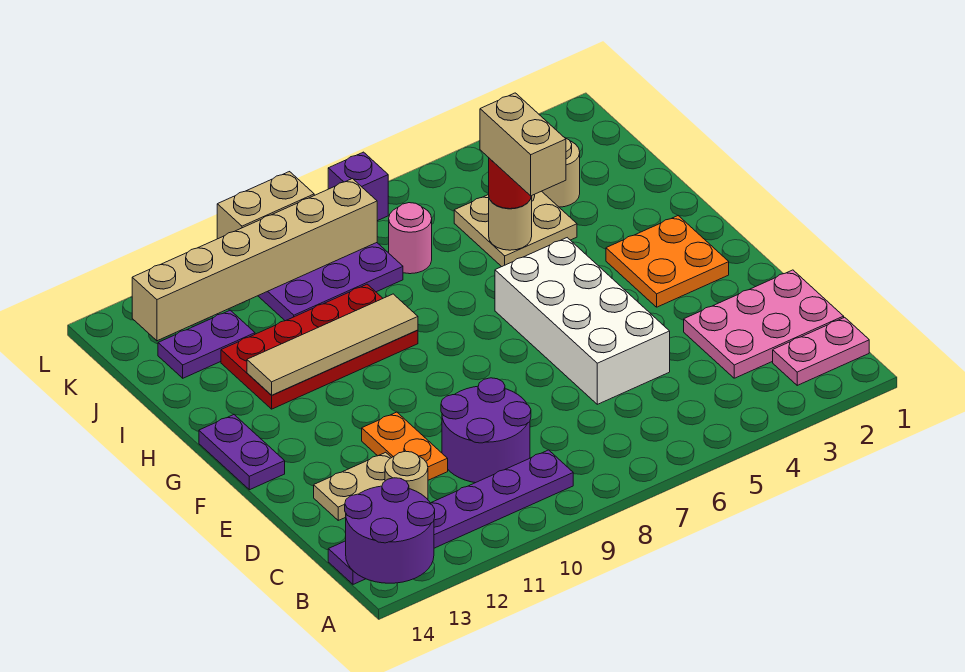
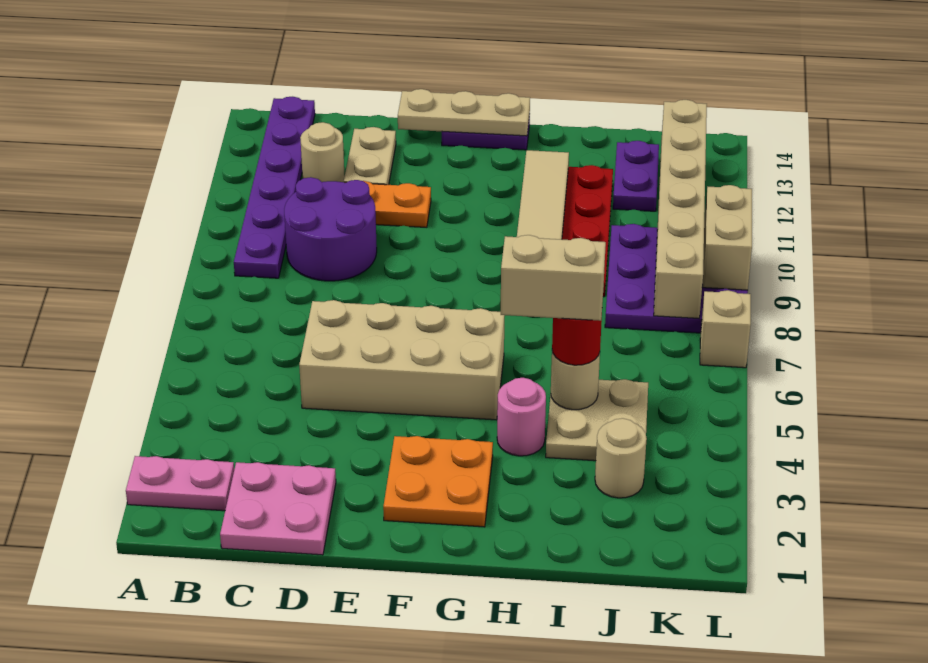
purple round brick A13:B14 level 2 -> none
pink plate B1:B2 level 1 -> pink plate A2:B2 level 1
pink plate C1:D3 level 1 -> pink plate C1:D2 level 1
white brick D5:G6 level 1 -> tan brick D5:G6 level 1
none -> tan plate E14:G14 level 2
pink round brick J7 level 1 -> pink round brick H4 level 1
purple brick L7 level 1 -> tan brick L7 level 1

